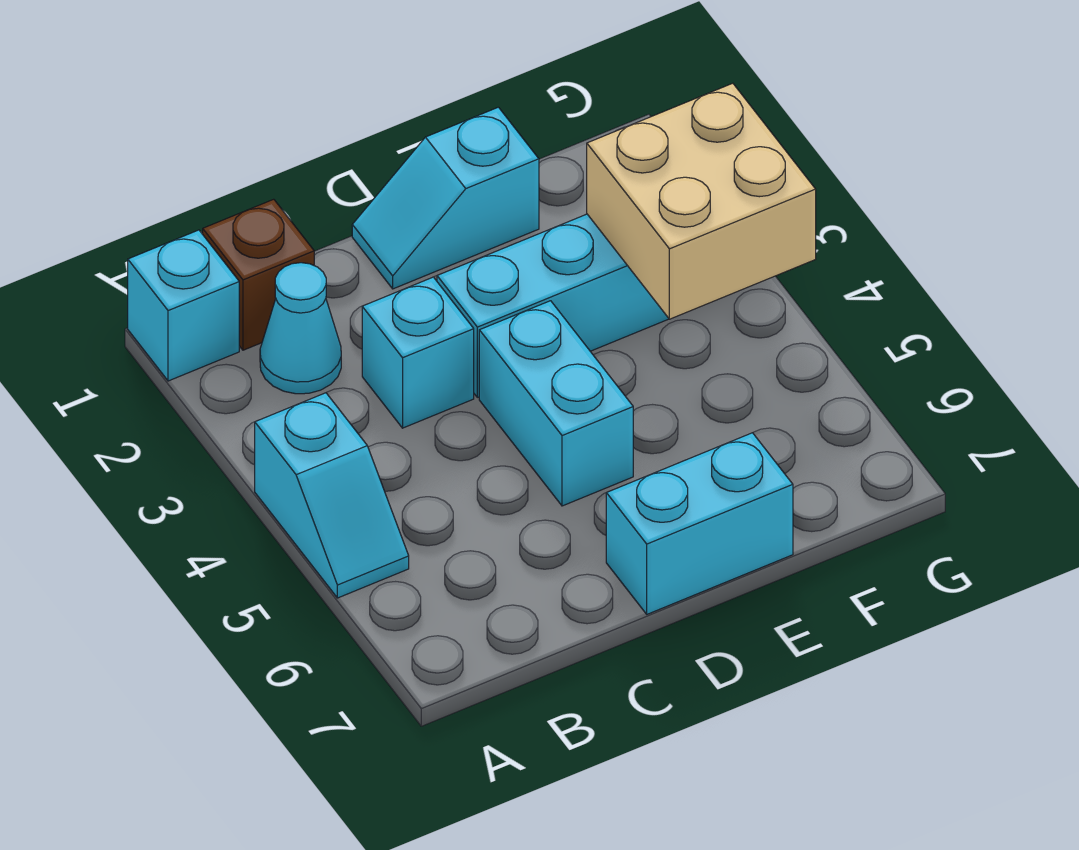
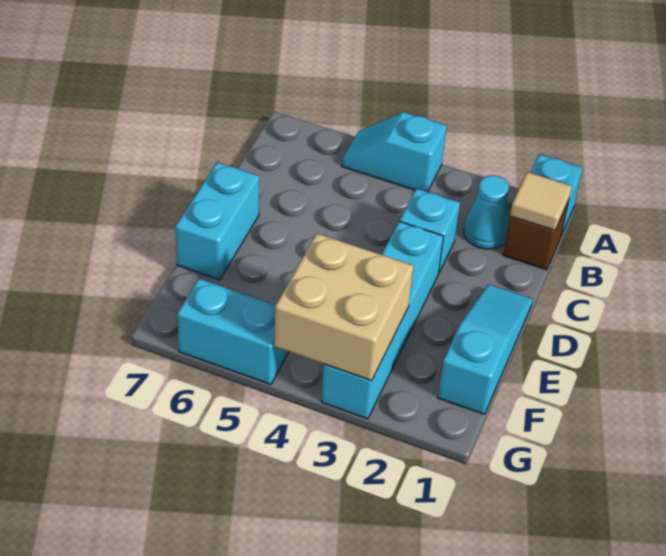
none -> tan tile B1 level 2
cyan slope D1:E1 level 1 top E -> cyan slope D1:F1 level 1 top F
cyan brick D4:D5 level 1 -> cyan brick G5:G6 level 1

